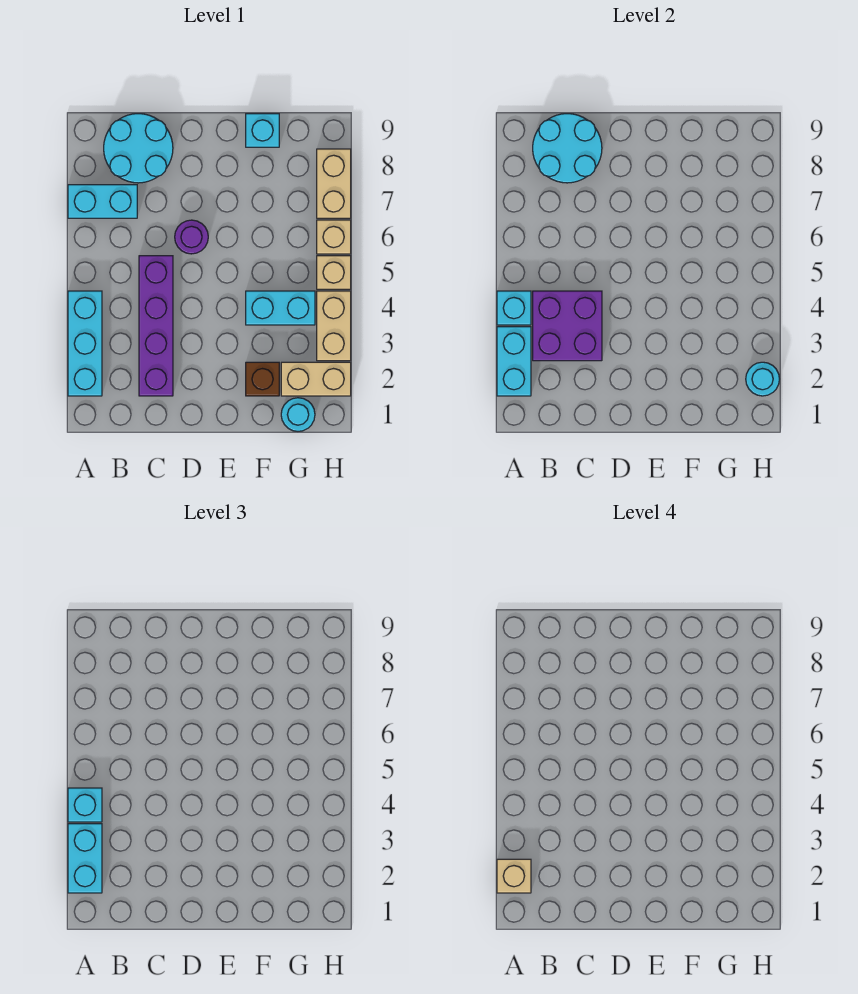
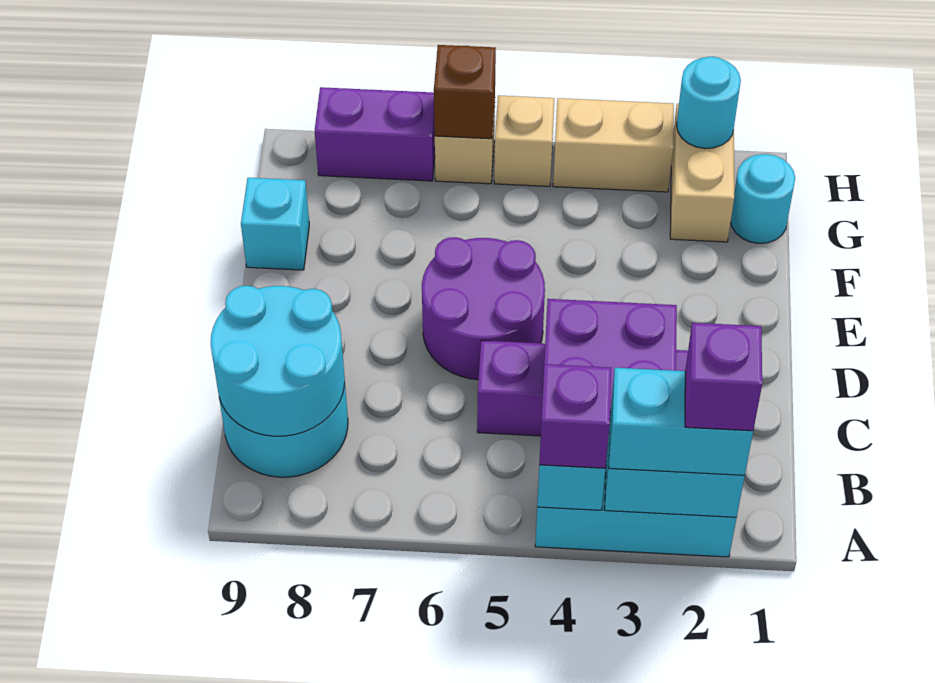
tan brick A2 level 4 -> purple brick A2 level 4
cyan brick A4 level 3 -> purple brick A4 level 3
cyan brick A7:B7 level 1 -> none
purple round brick D6 level 1 -> purple round brick D5:E6 level 1
brown brick F2 level 1 -> brown brick H6 level 2
cyan brick F4:G4 level 1 -> none
tan brick H7:H8 level 1 -> purple brick H7:H8 level 1

